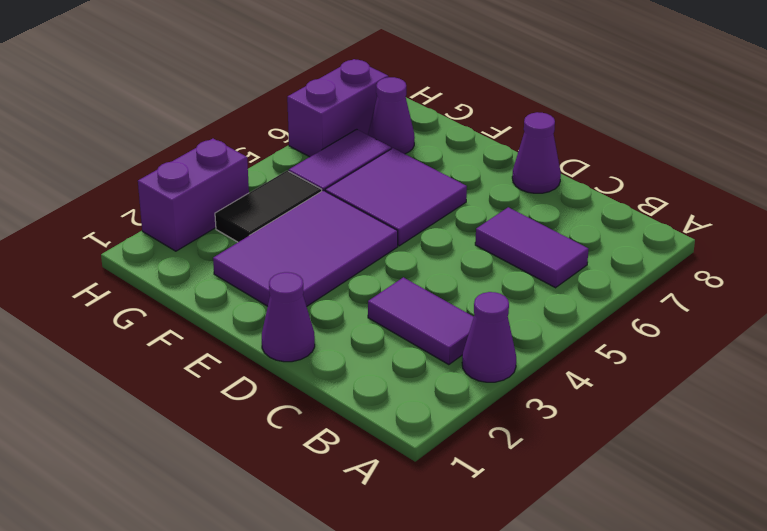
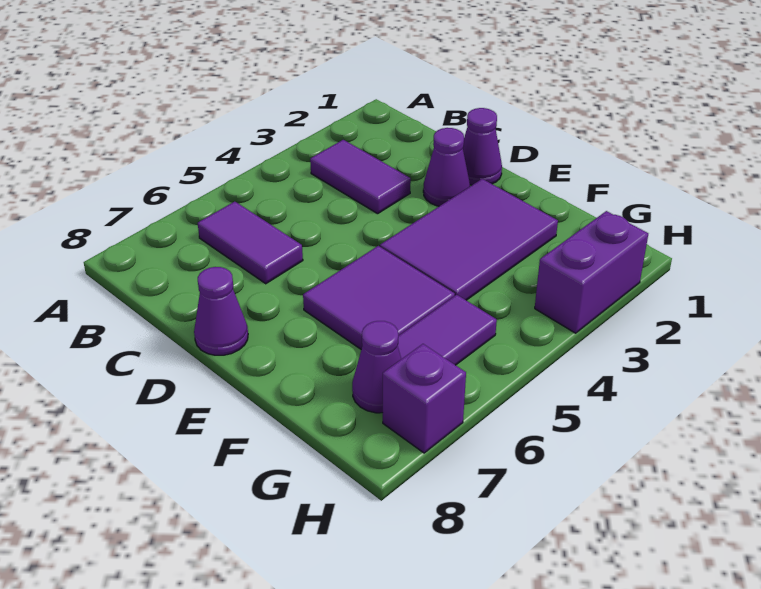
purple cone A3 level 1 -> purple cone D2 level 1
black tile G3:G4 level 1 -> none
purple brick H6:H7 level 1 -> purple brick H7 level 1

